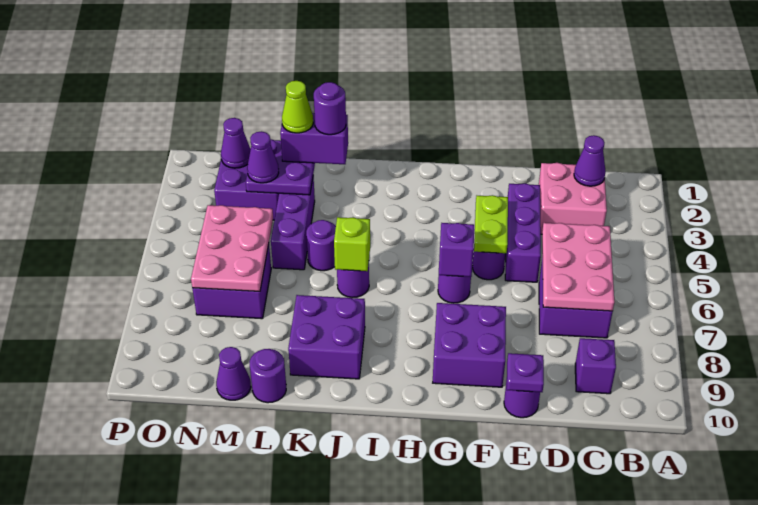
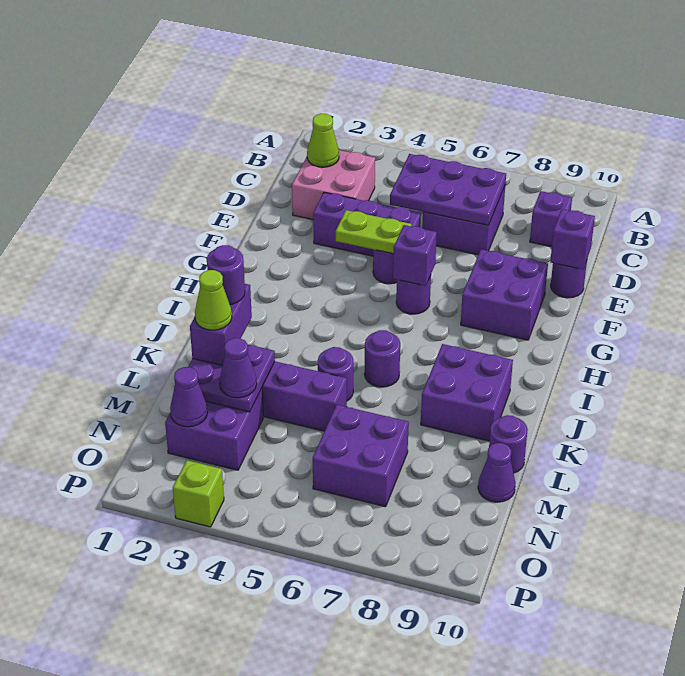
purple cone C2 level 2 -> lime cone C2 level 2
pink plate C5:D7 level 2 -> purple plate C5:D7 level 2
purple plate E10 level 2 -> purple brick E10 level 2
lime brick J6 level 2 -> lime brick P3 level 1
pink plate M5:N7 level 2 -> none

